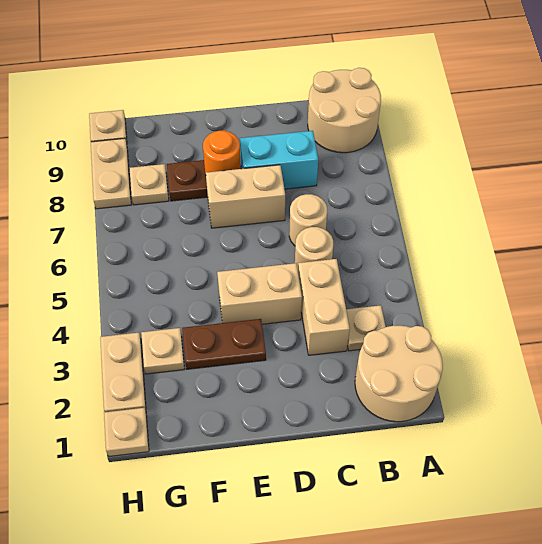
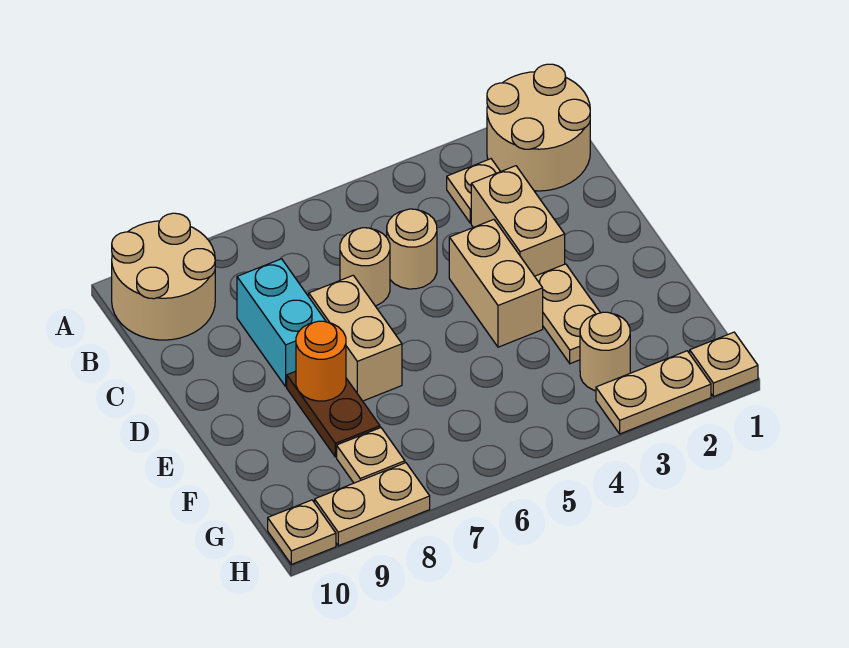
tan brick C3:C4 level 1 -> tan brick C3:D3 level 1
brown plate E3:F3 level 1 -> tan plate E3:F3 level 1
tan plate G3 level 1 -> tan round brick G3 level 1

